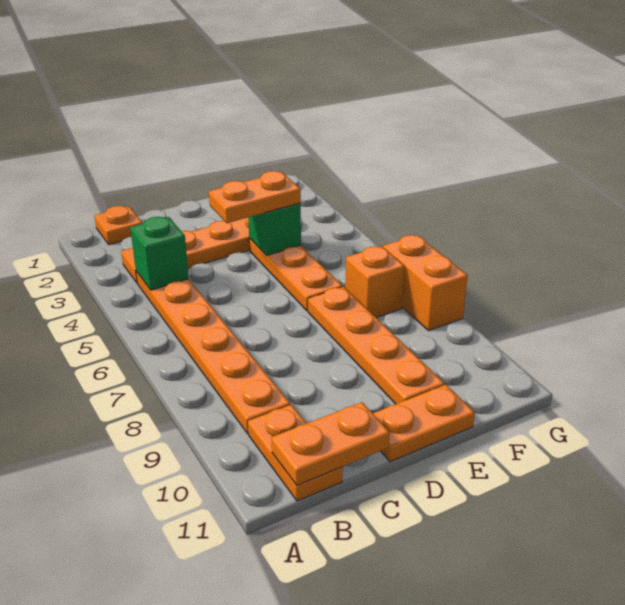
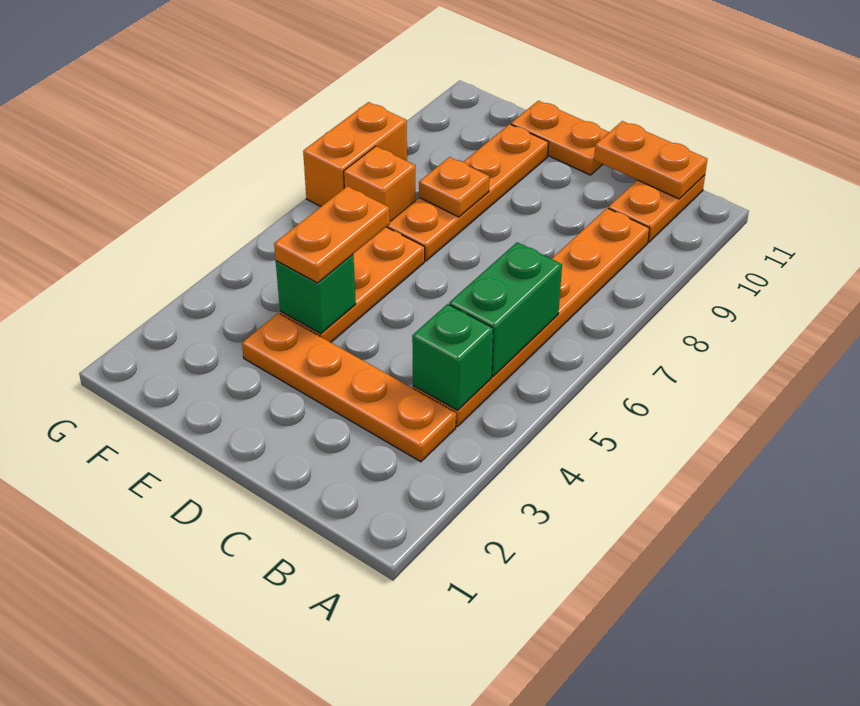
orange plate B1 level 1 -> orange plate E8 level 2
none -> green brick B5:B6 level 2
orange plate D4:E4 level 3 -> orange plate E4:E5 level 3

